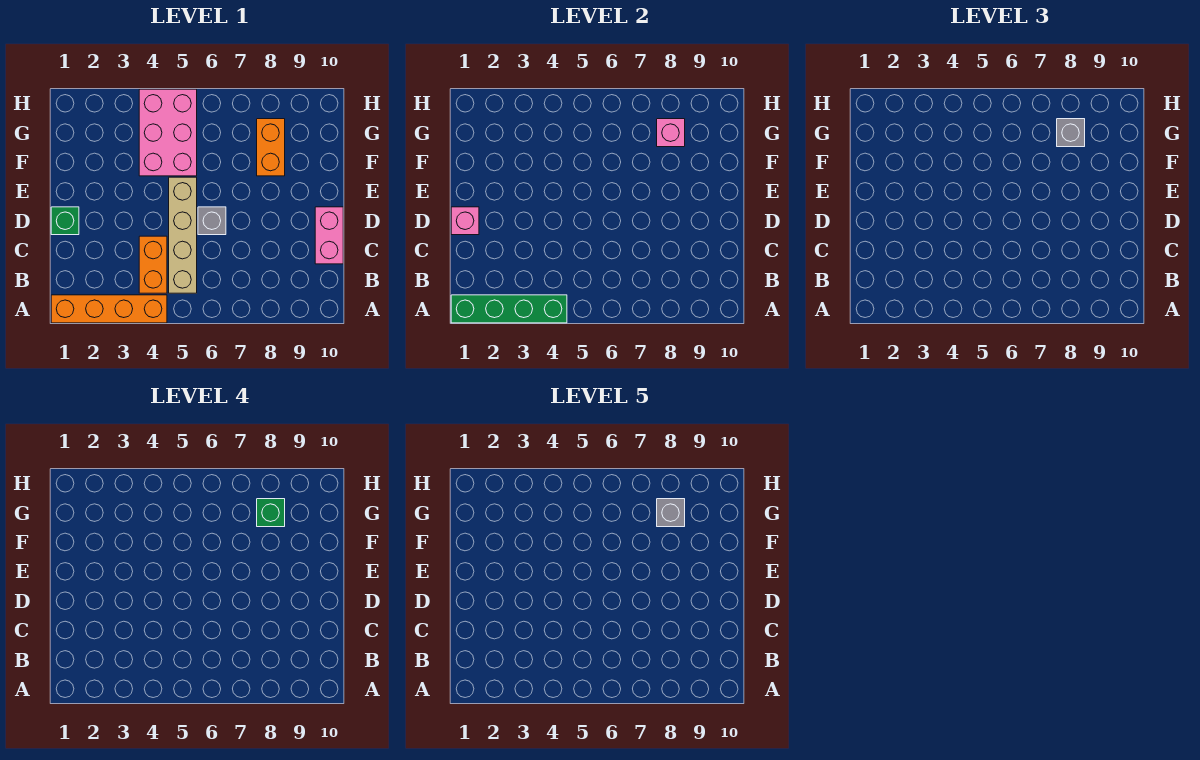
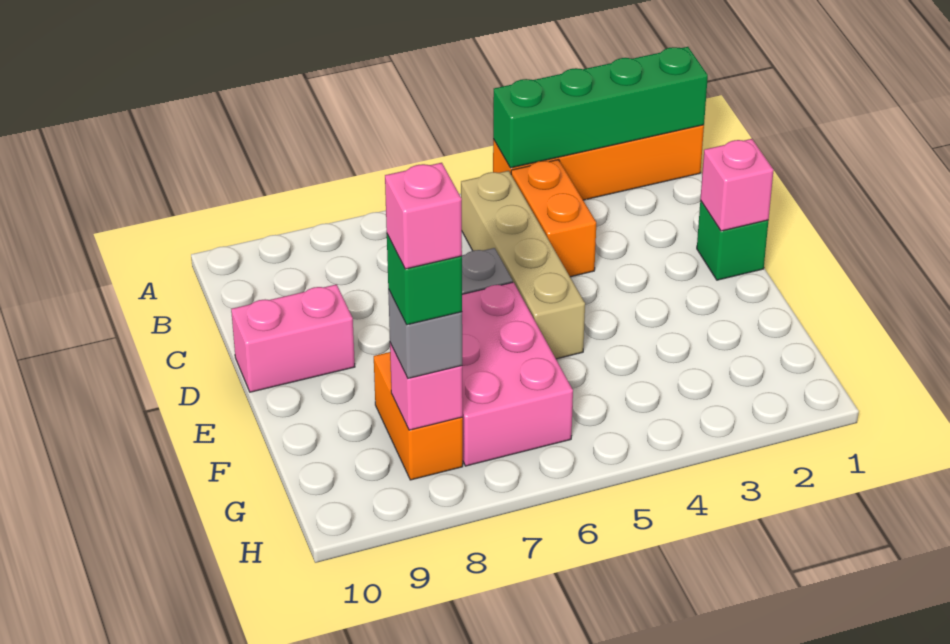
pink brick C10:D10 level 1 -> pink brick D9:D10 level 1
pink brick F4:H5 level 1 -> pink brick E6:G7 level 1
grey brick G8 level 5 -> pink brick G8 level 5

